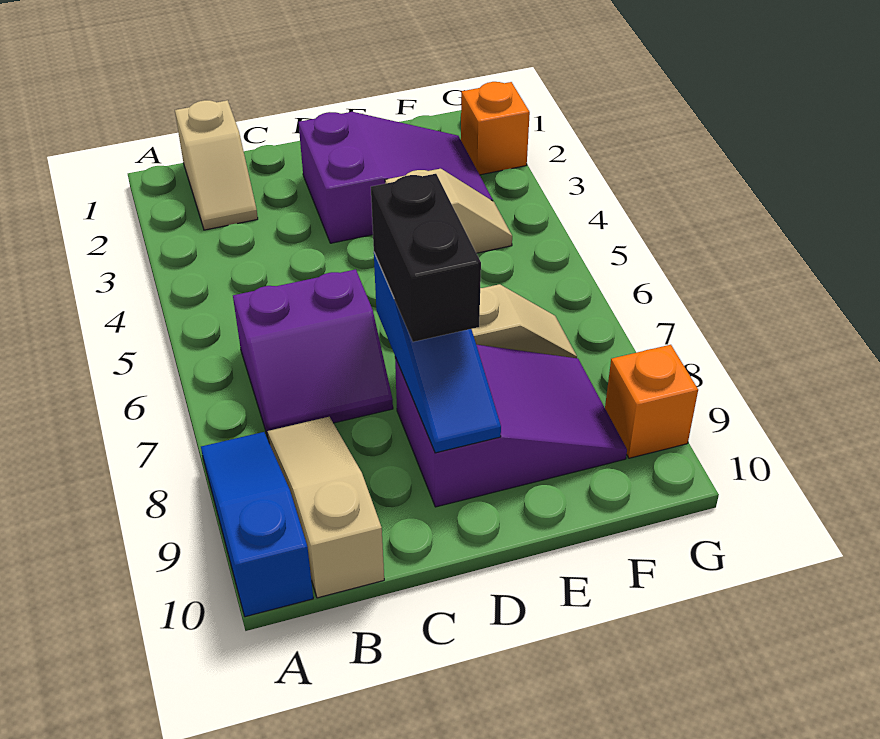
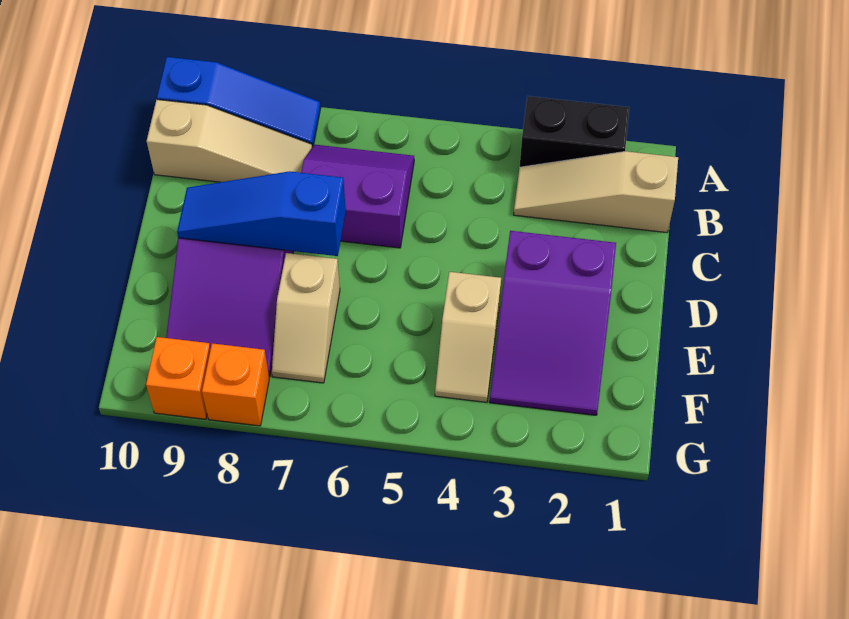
tan slope B1:B2 level 1 top 1 -> tan slope B1:B3 level 1 top 1
purple slope B6:C7 level 1 top 6 -> purple slope B6:C7 level 1 top C
black brick D7:D8 level 3 -> black brick A2:A3 level 1
orange brick G2 level 1 -> orange brick G8 level 1

